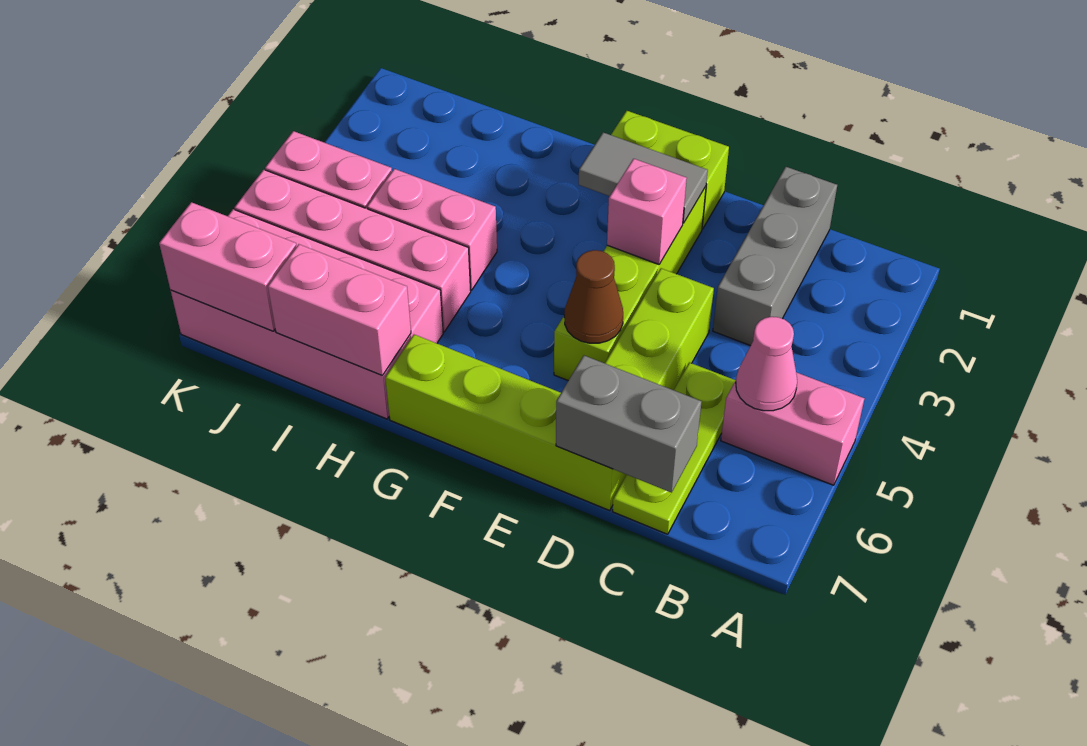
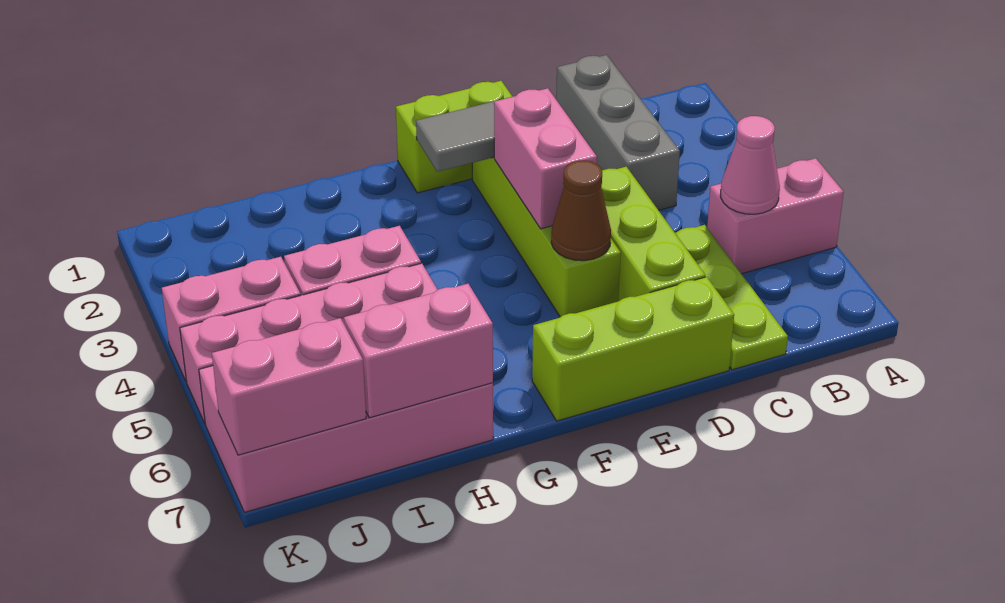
grey brick C7:D7 level 2 -> none
lime brick D7:G7 level 1 -> lime brick D7:F7 level 1
pink brick E3 level 2 -> pink brick E3:E4 level 2

